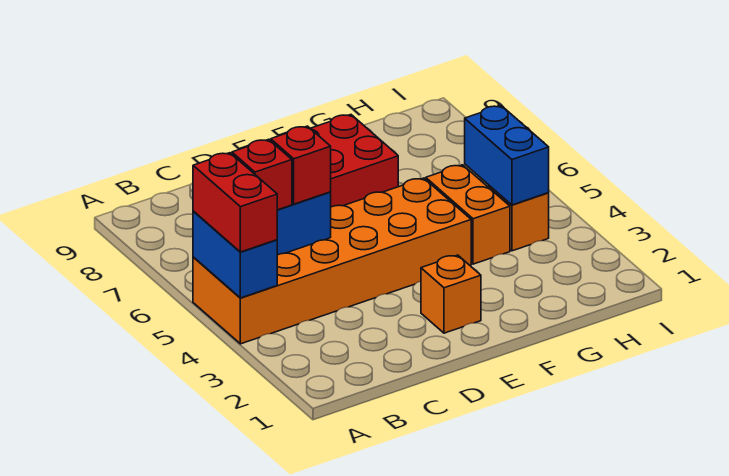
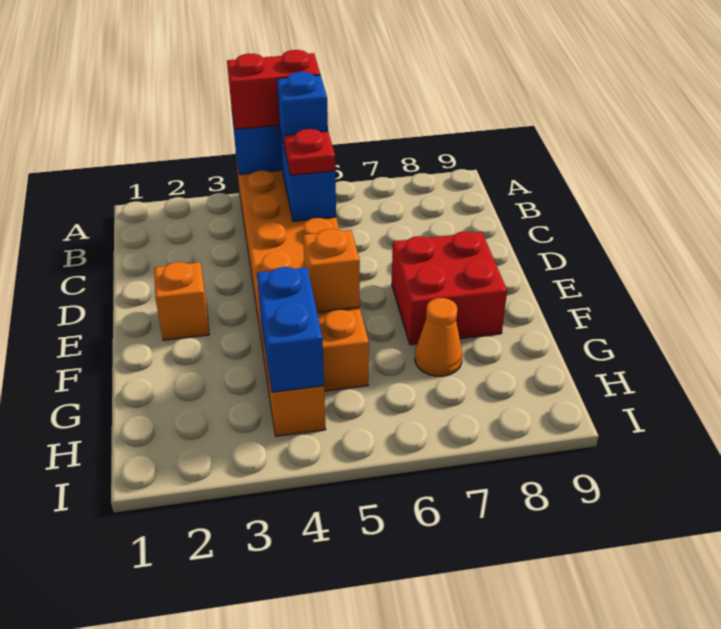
red brick B5 level 3 -> blue brick B5 level 3
red brick C5 level 3 -> red plate C5 level 3
none -> orange brick F5 level 2
none -> orange cone G7 level 1
blue brick H4:H5 level 2 -> blue brick G4:H4 level 2

